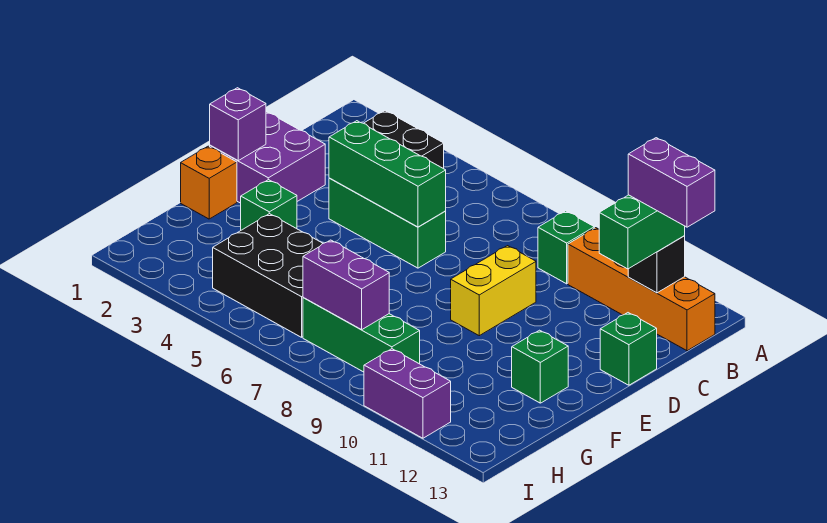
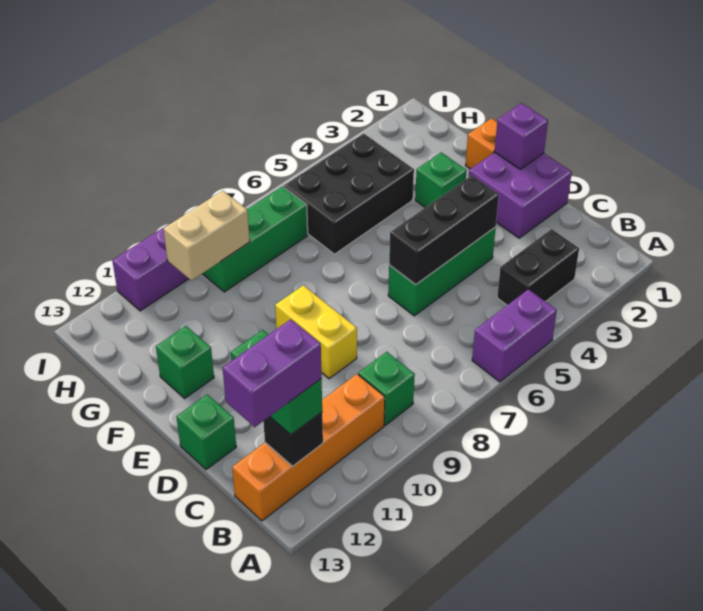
green brick D4:D6 level 2 -> black brick D4:D6 level 2
purple brick H7:H8 level 2 -> purple brick A5:A6 level 1
none -> tan brick H9:H10 level 2

